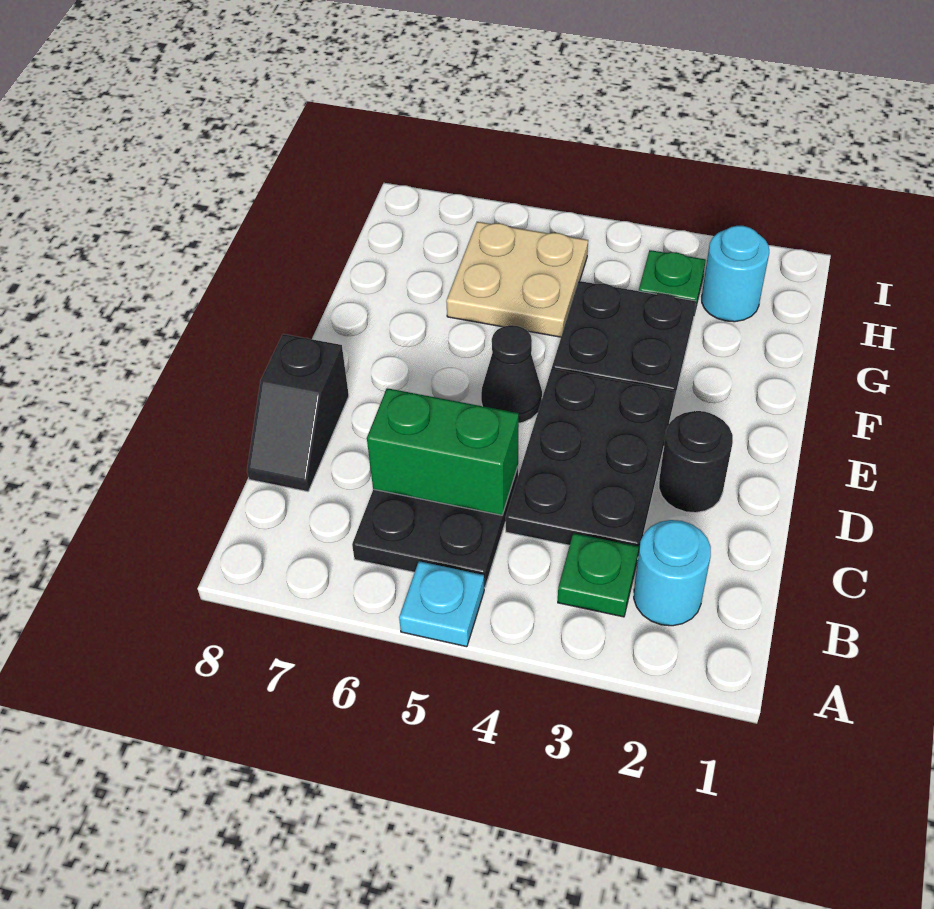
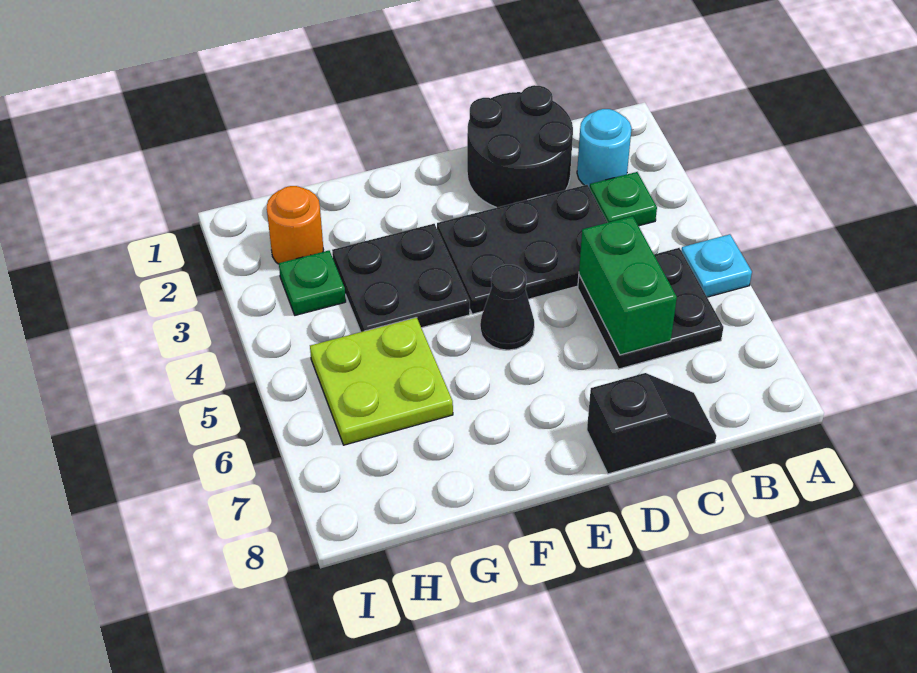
black round brick D2 level 1 -> black round brick C1:D2 level 1
tan plate G5:H6 level 1 -> lime plate G5:H6 level 1
cyan round brick H2 level 1 -> orange round brick H2 level 1

